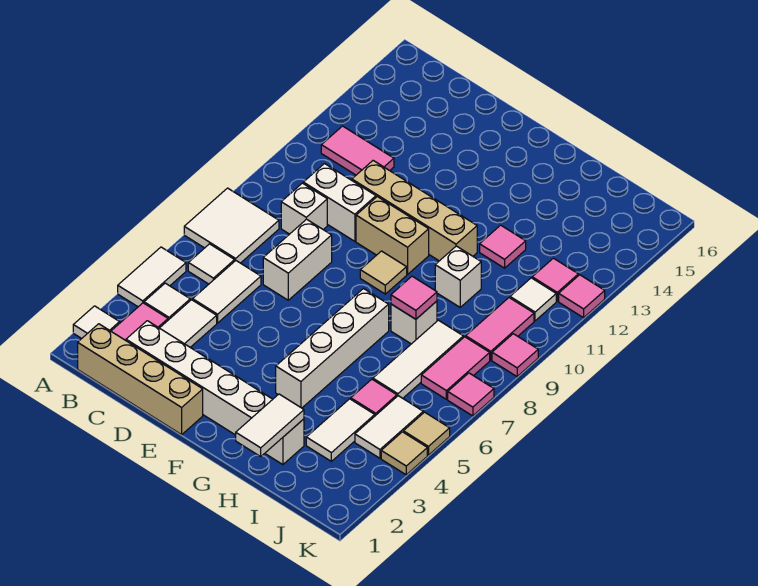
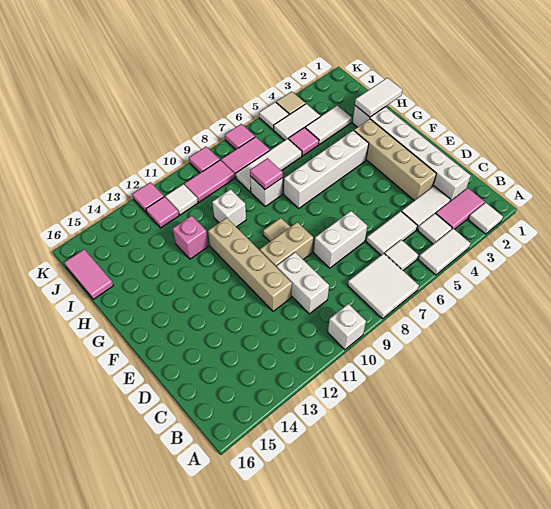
tan brick B1:E1 level 1 -> tan brick D3:G3 level 1
pink tile B12:C12 level 1 -> pink tile I16:J16 level 1
white brick C9 level 1 -> white brick A10 level 1
tan brick E10:F10 level 1 -> tan brick E9:E10 level 1
pink tile H12 level 1 -> pink brick H12 level 1
tan tile K5 level 1 -> white tile K5 level 1

